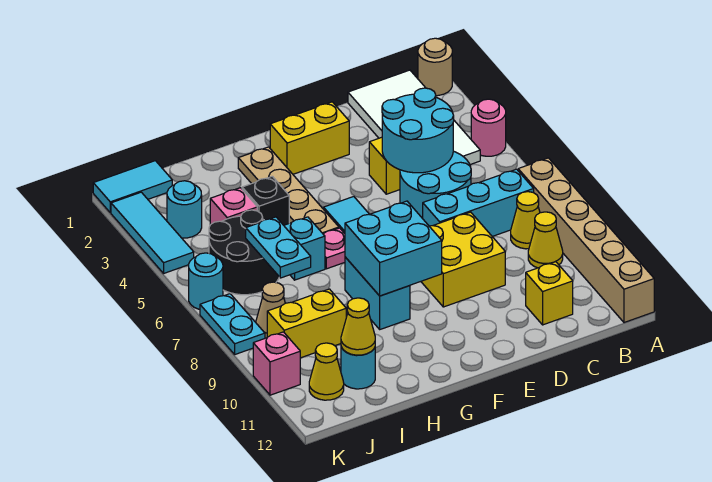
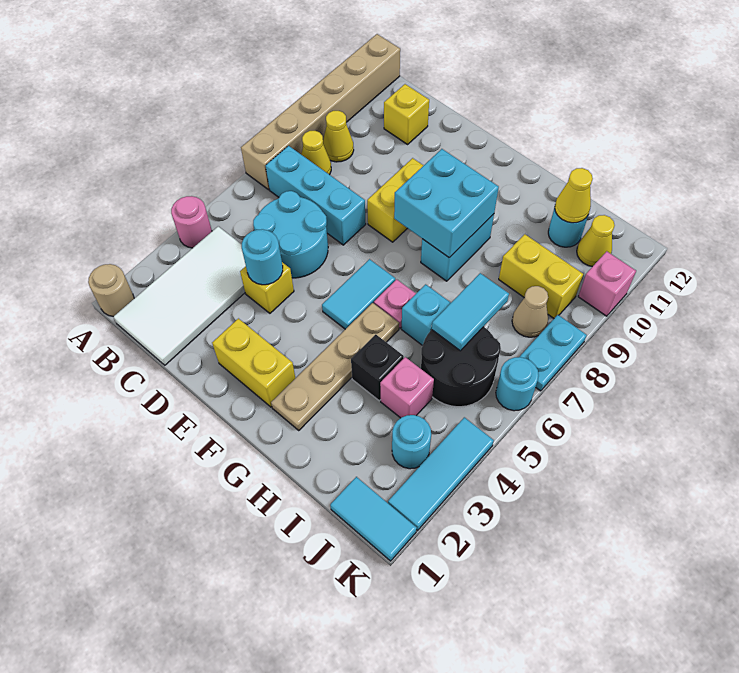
cyan round brick C4:D5 level 2 -> cyan round brick D4 level 2
yellow brick D8:E9 level 1 -> yellow brick E8:E9 level 1
cyan plate I6:I7 level 2 -> cyan tile I6:I7 level 2

